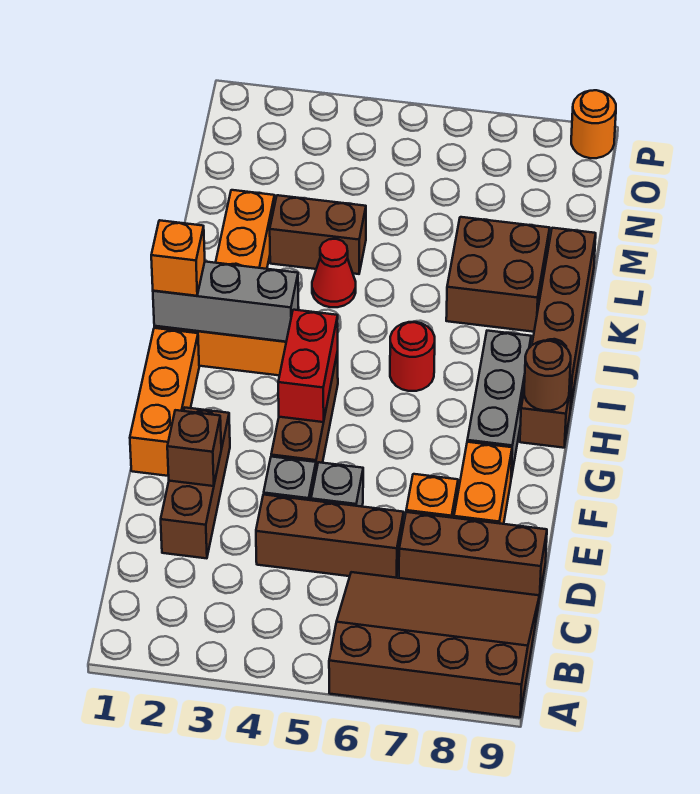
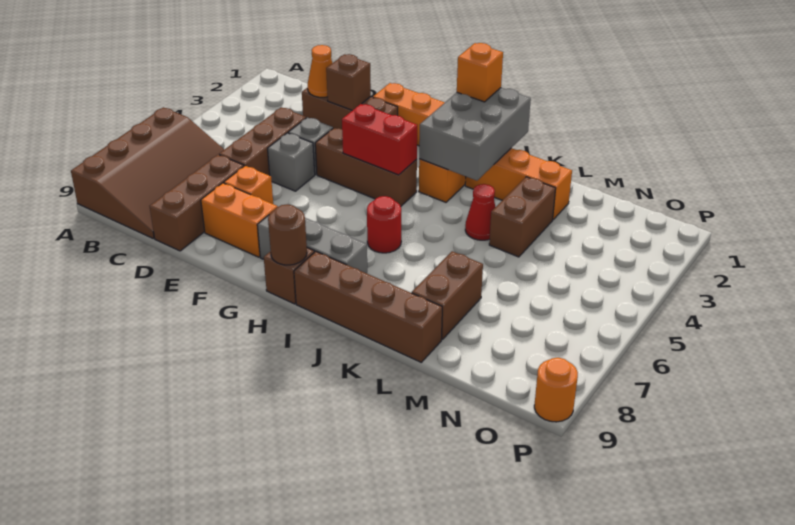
none -> orange cone D2 level 2
grey brick I1:I3 level 2 -> grey brick I1:J3 level 2
brown brick K7:L8 level 1 -> brown brick L7:L8 level 1

